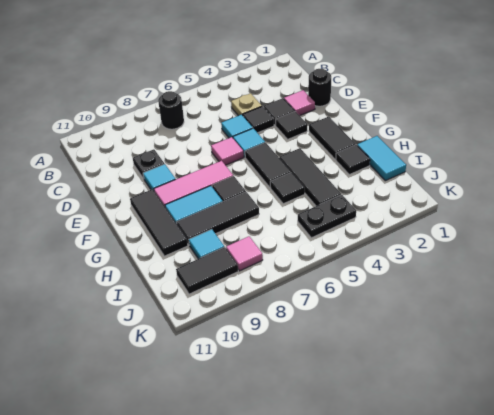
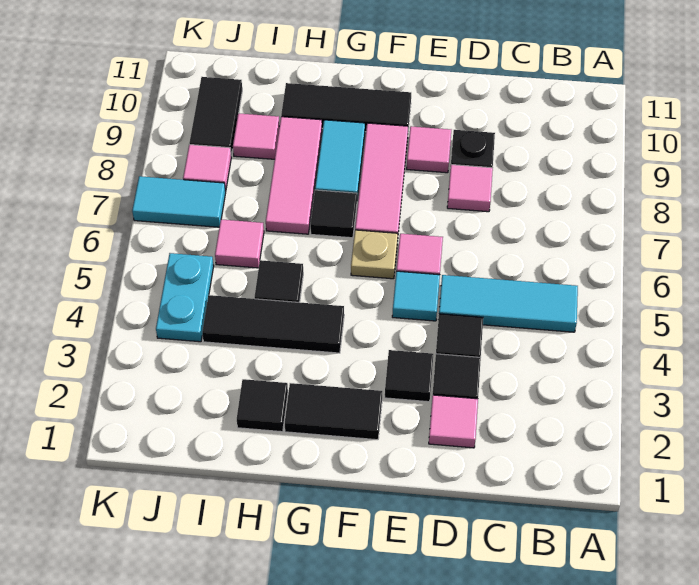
black round brick B7 level 1 -> none
tan plate C4 level 1 -> tan plate F6 level 1
black round brick D1 level 1 -> none
cyan tile D5 level 1 -> cyan tile B5:D5 level 1
none -> pink tile D8 level 1
cyan tile E9 level 1 -> pink tile E9 level 1
black tile F5:G5 level 1 -> none
cyan tile H1:I1 level 1 -> cyan tile J7:K7 level 1
black tile H7:H9 level 1 -> pink tile H7:H9 level 1
none -> pink tile I6 level 1
cyan tile I9 level 1 -> pink tile I9 level 1
black plate J4:J5 level 1 -> cyan plate J4:J5 level 1

